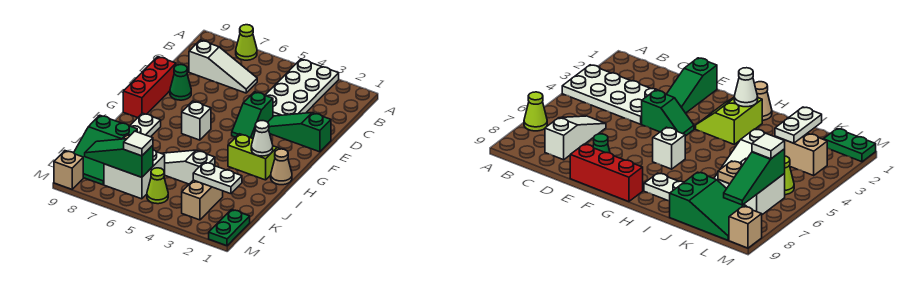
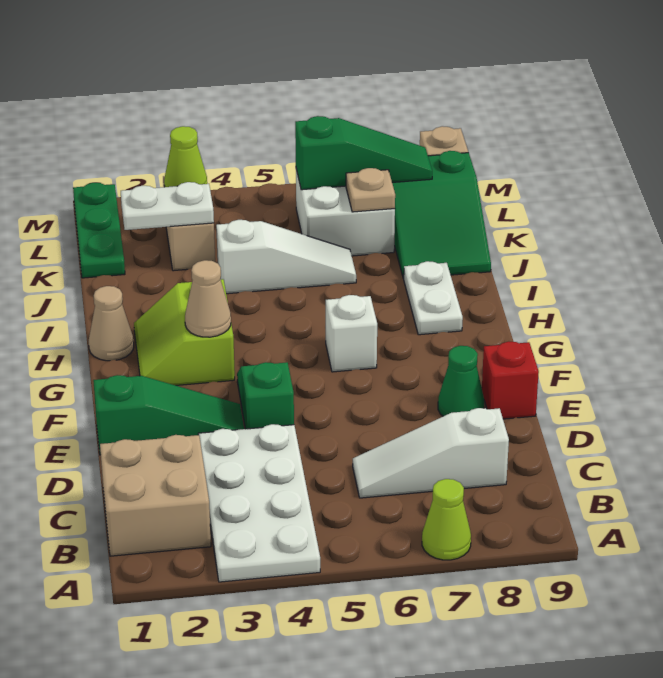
none -> tan brick B1:C2 level 1
red brick E9:G9 level 1 -> red brick E9 level 1
lime slope G2:H3 level 1 top H -> lime slope G2:H3 level 1 top 3
none -> tan cone G3 level 2
white cone H2 level 2 -> none
green slope J8:L9 level 1 top J -> green slope J8:L9 level 1 top L
green plate L1:M1 level 1 -> green plate K1:M1 level 1
lime cone L5 level 1 -> lime cone L3 level 2
white tile L6 level 3 -> none

